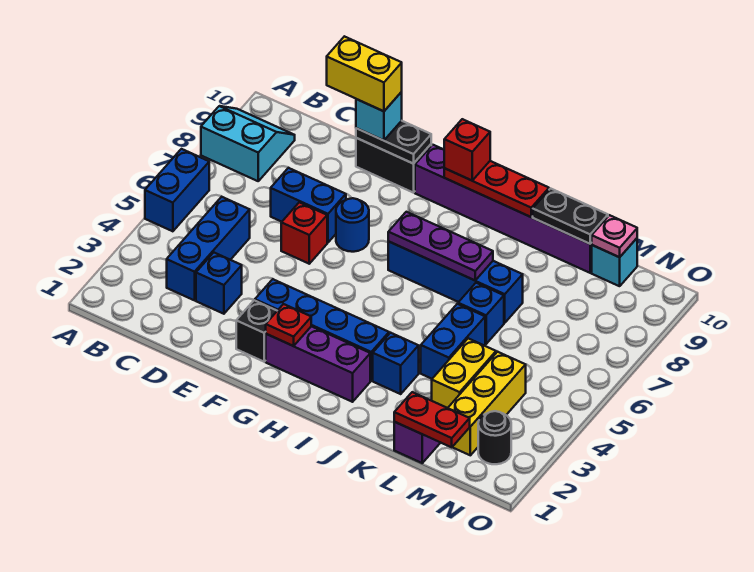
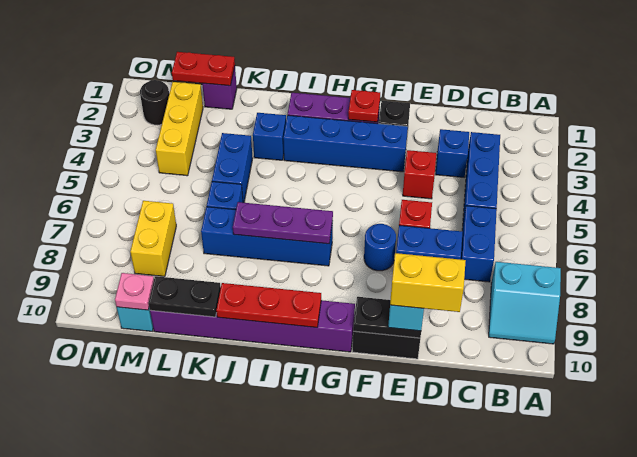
blue brick A5:A6 level 1 -> blue brick C6:C7 level 1
red brick H10 level 3 -> red brick E4 level 1
yellow brick L3:L4 level 1 -> yellow brick M7:M8 level 1

